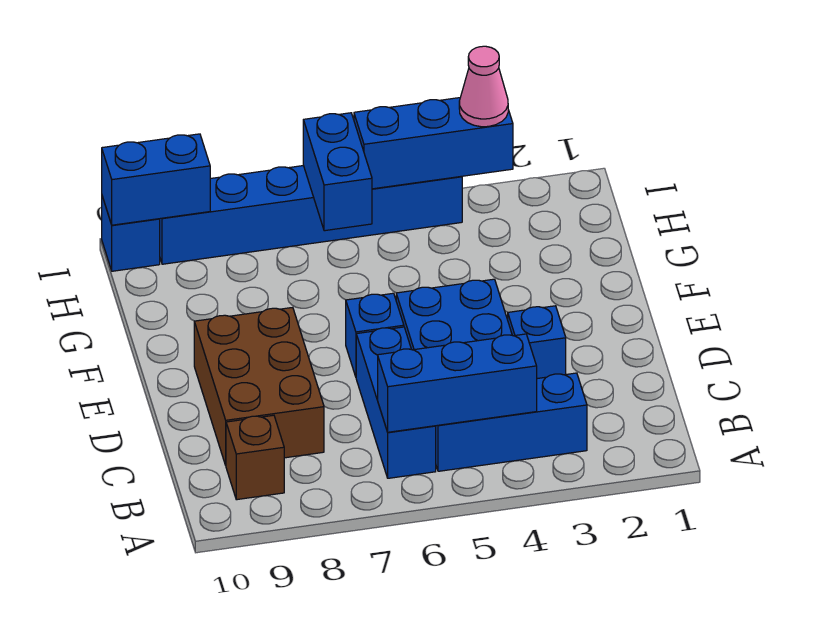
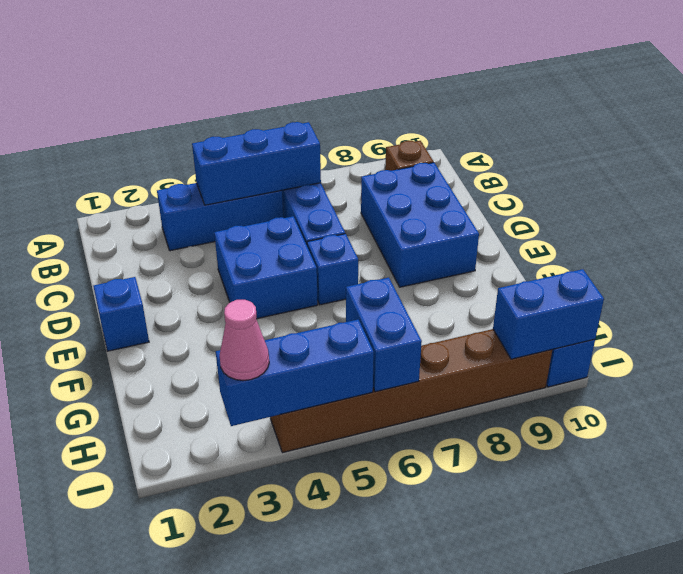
brown brick C8:E9 level 1 -> blue brick C8:E9 level 1
blue brick D3 level 1 -> blue brick E1 level 1
blue brick I4:I9 level 1 -> brown brick I4:I9 level 1

